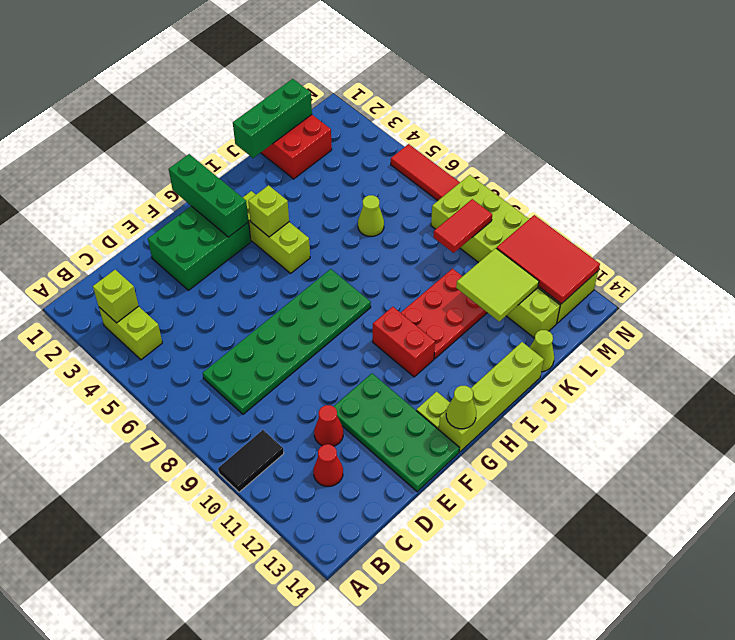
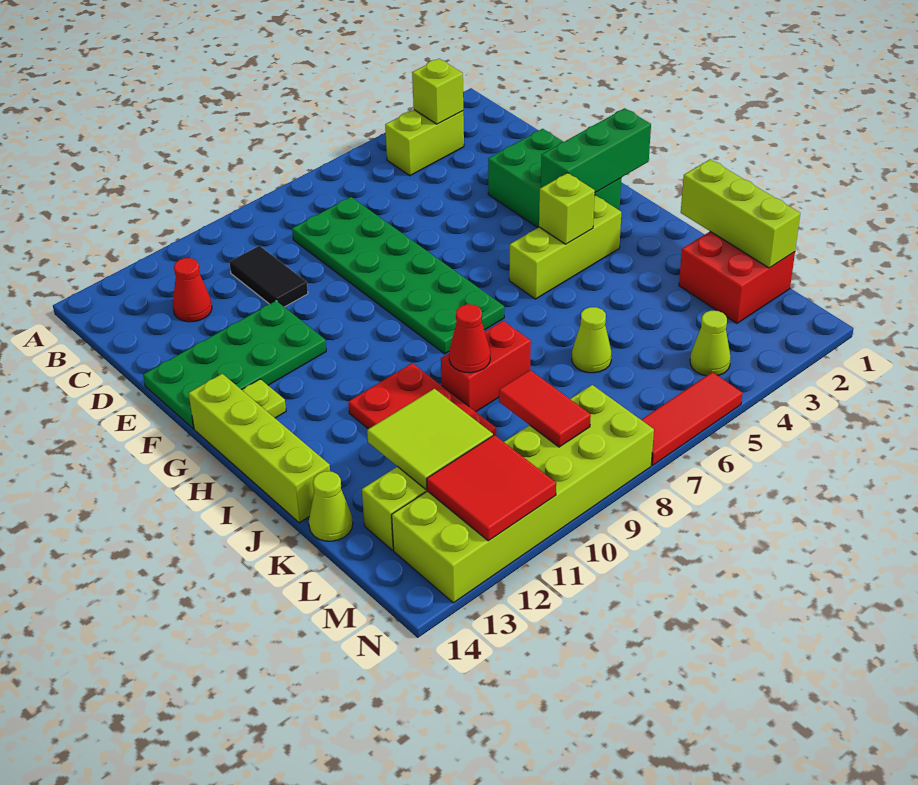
black tile A10:B10 level 1 -> black tile C10:D10 level 1
red cone D11 level 1 -> red cone J9 level 2
lime cone G14 level 2 -> lime cone M4 level 1
red brick H10:H11 level 1 -> red brick J8:J9 level 1
green brick J1:L1 level 2 -> lime brick J1:L1 level 2
red tile M11:N13 level 2 -> red tile M11:N12 level 2

